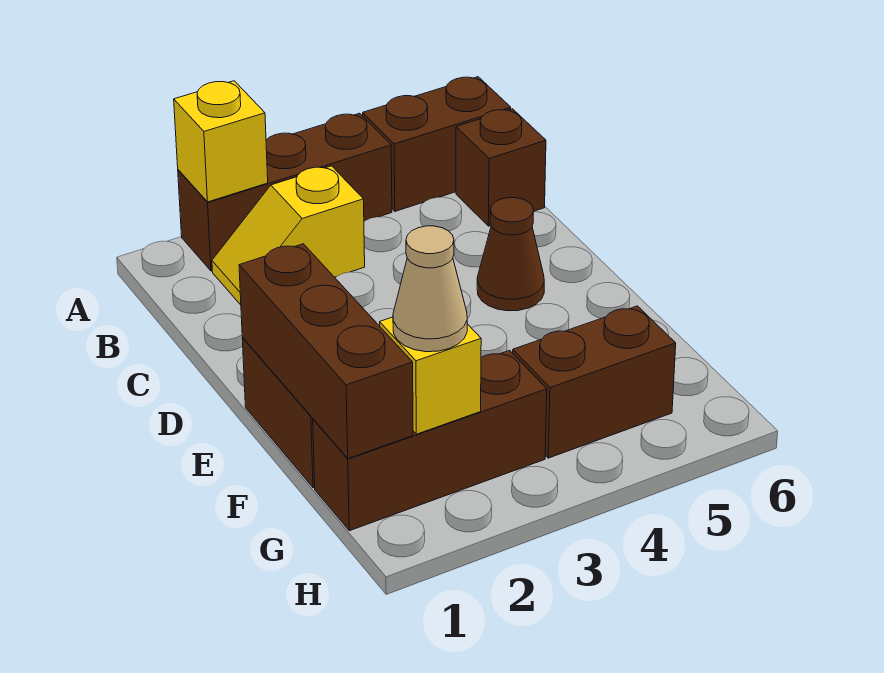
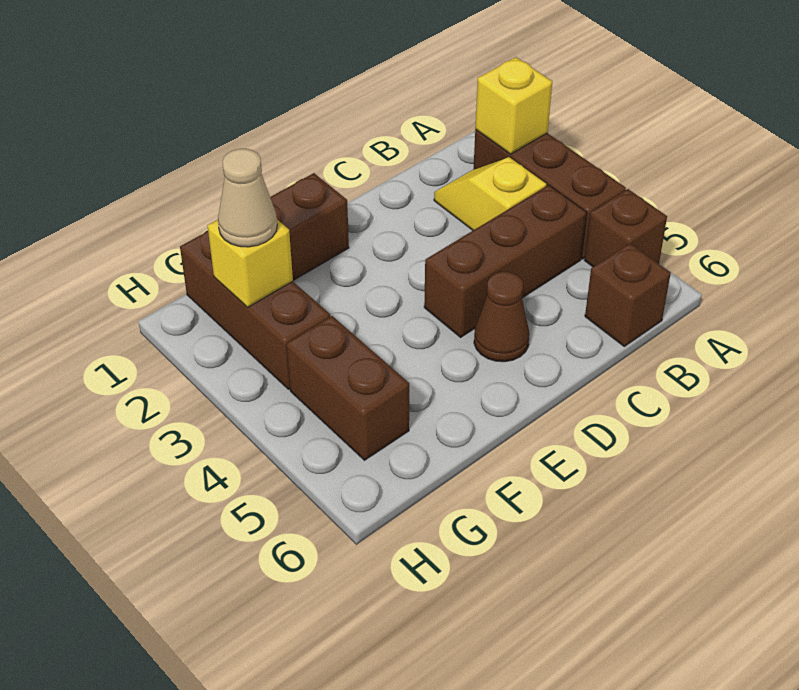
brown brick A5:A6 level 1 -> brown brick A5 level 1
brown brick E1:G1 level 2 -> brown brick B4:D4 level 1

